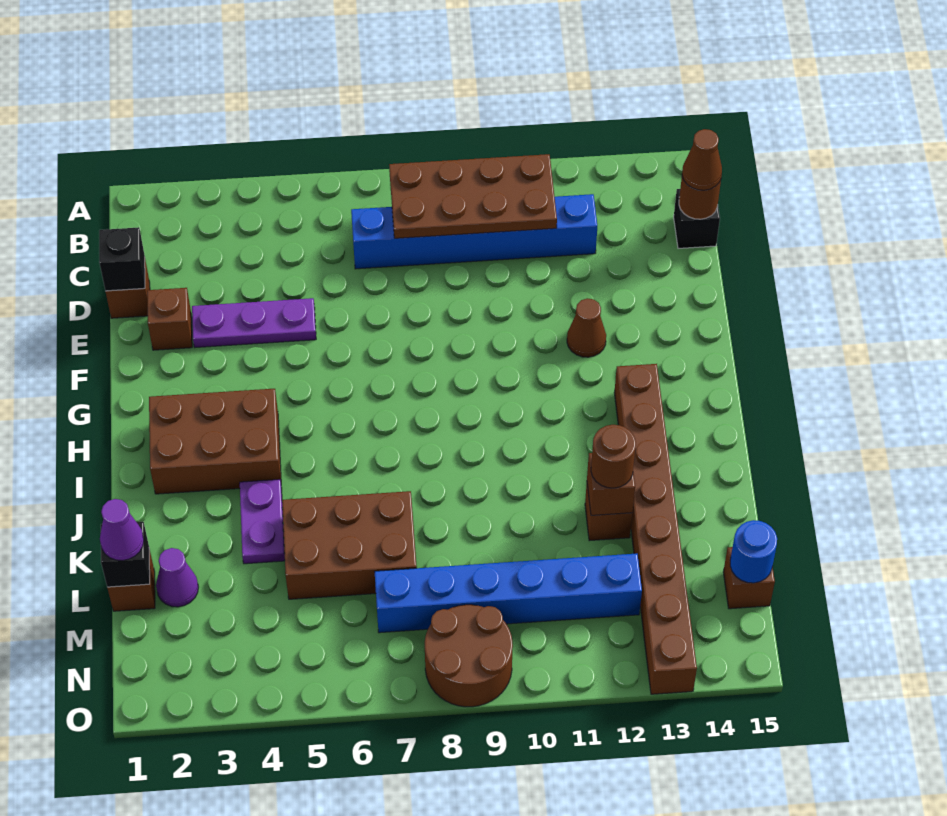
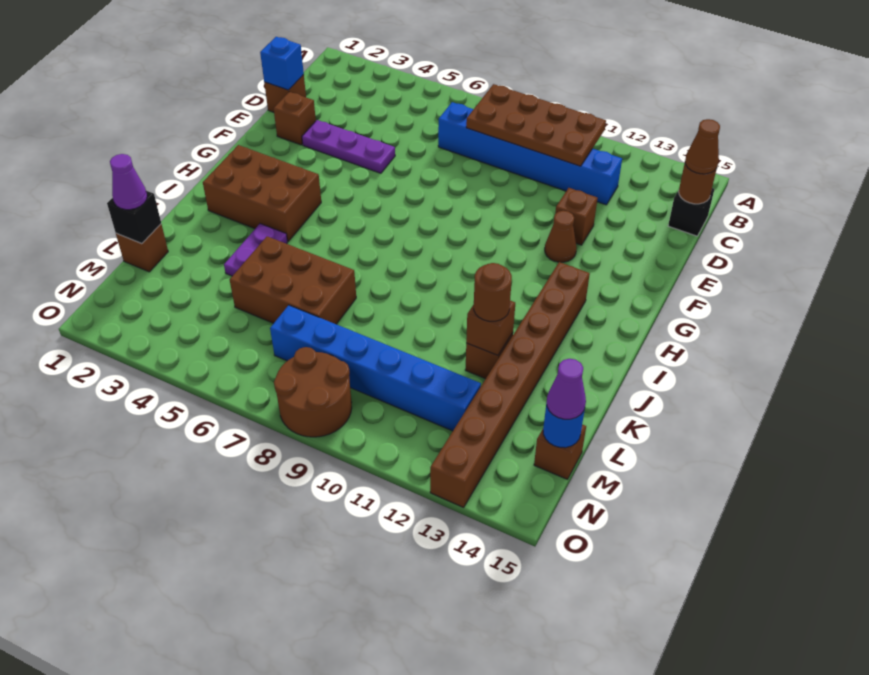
black brick D1 level 2 -> blue brick D1 level 2
none -> brown brick E12 level 1
purple cone L2 level 1 -> purple cone M15 level 3

